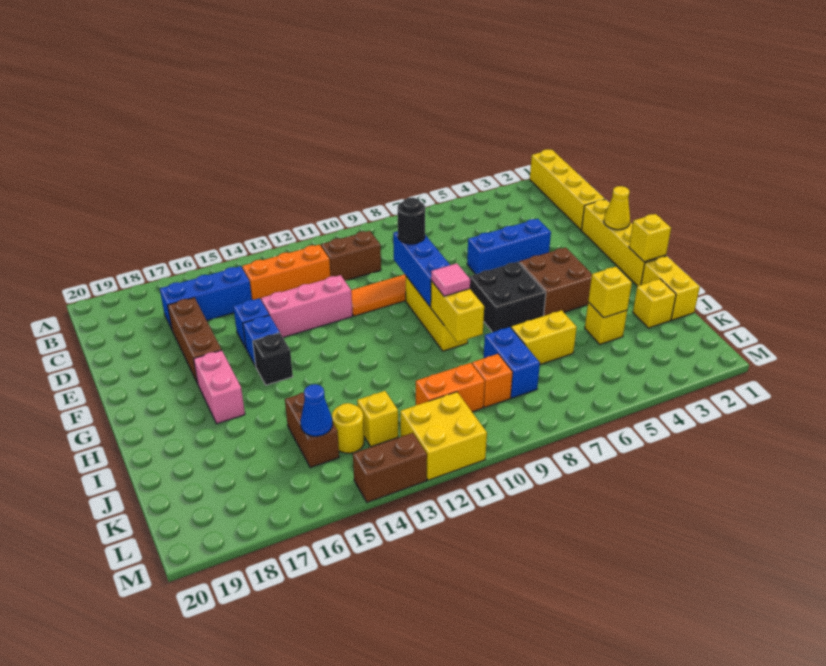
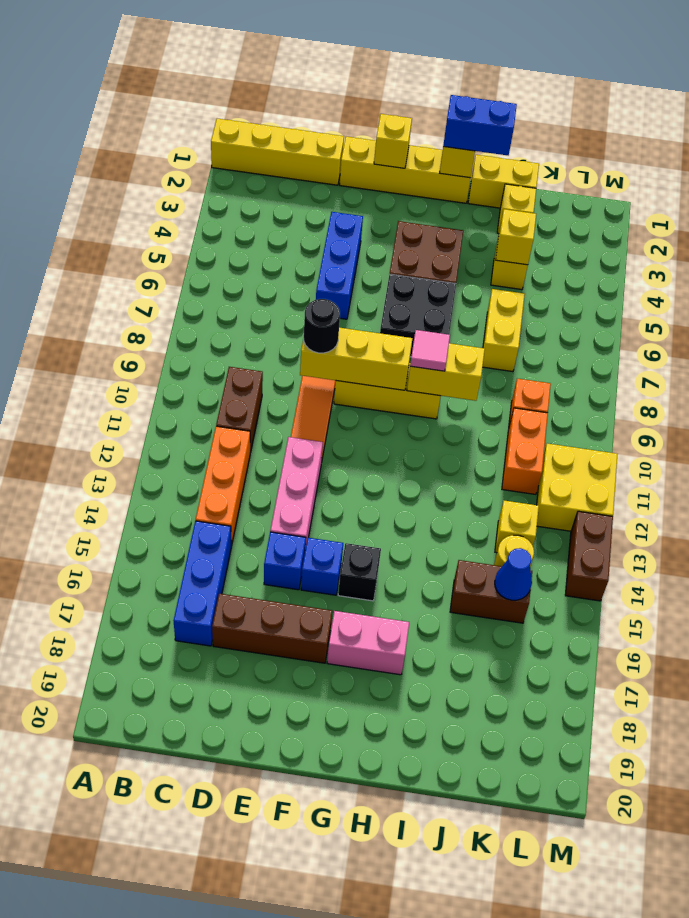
blue brick E9:G9 level 2 -> yellow brick E9:G9 level 2
yellow cone F1 level 2 -> yellow brick F1 level 2
blue brick J8:K8 level 1 -> blue brick H1:I1 level 3

